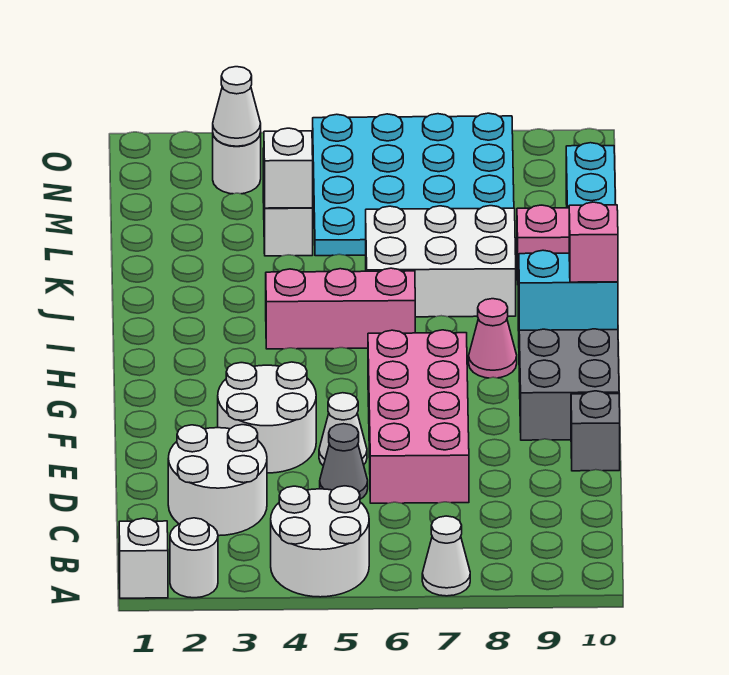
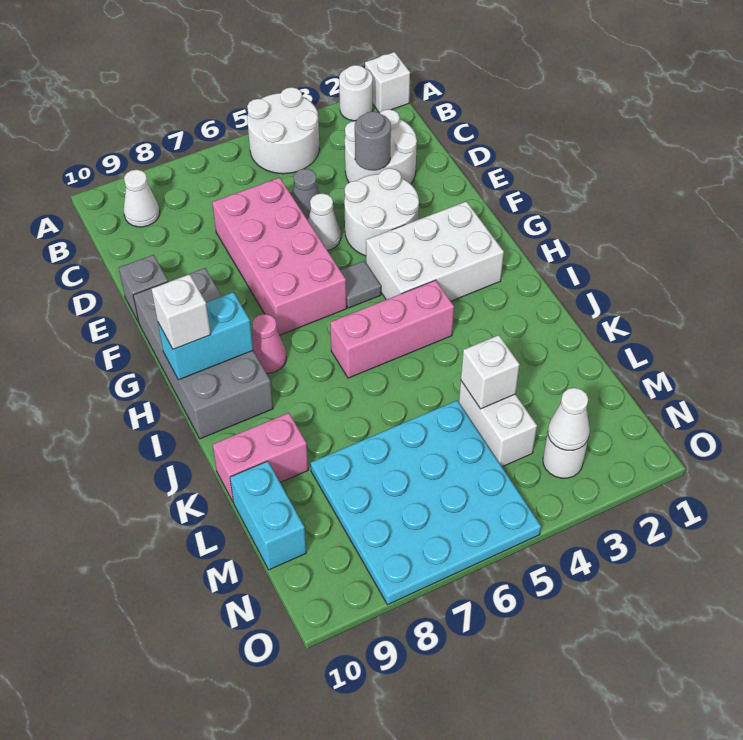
white cone A7 level 1 -> white cone B9 level 1
none -> grey round brick D3 level 2
none -> grey tile G5 level 1
pink brick H10 level 3 -> white brick H10 level 3
white brick J6:K8 level 1 -> white brick G2:H4 level 1

